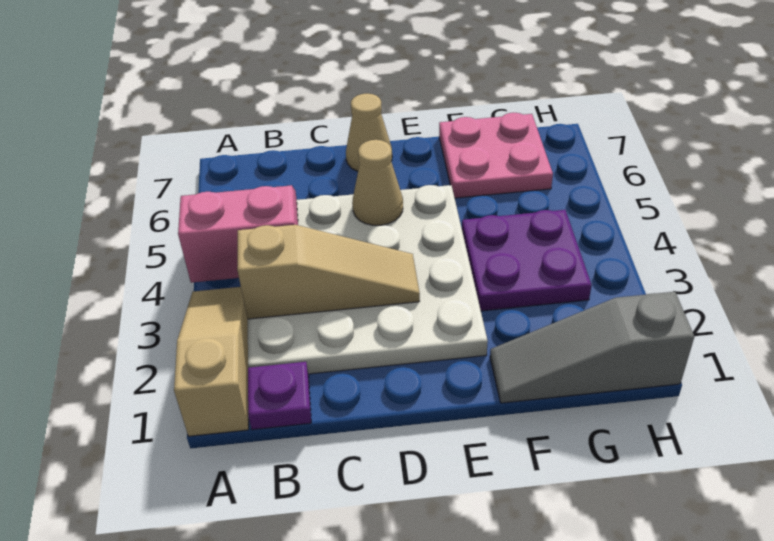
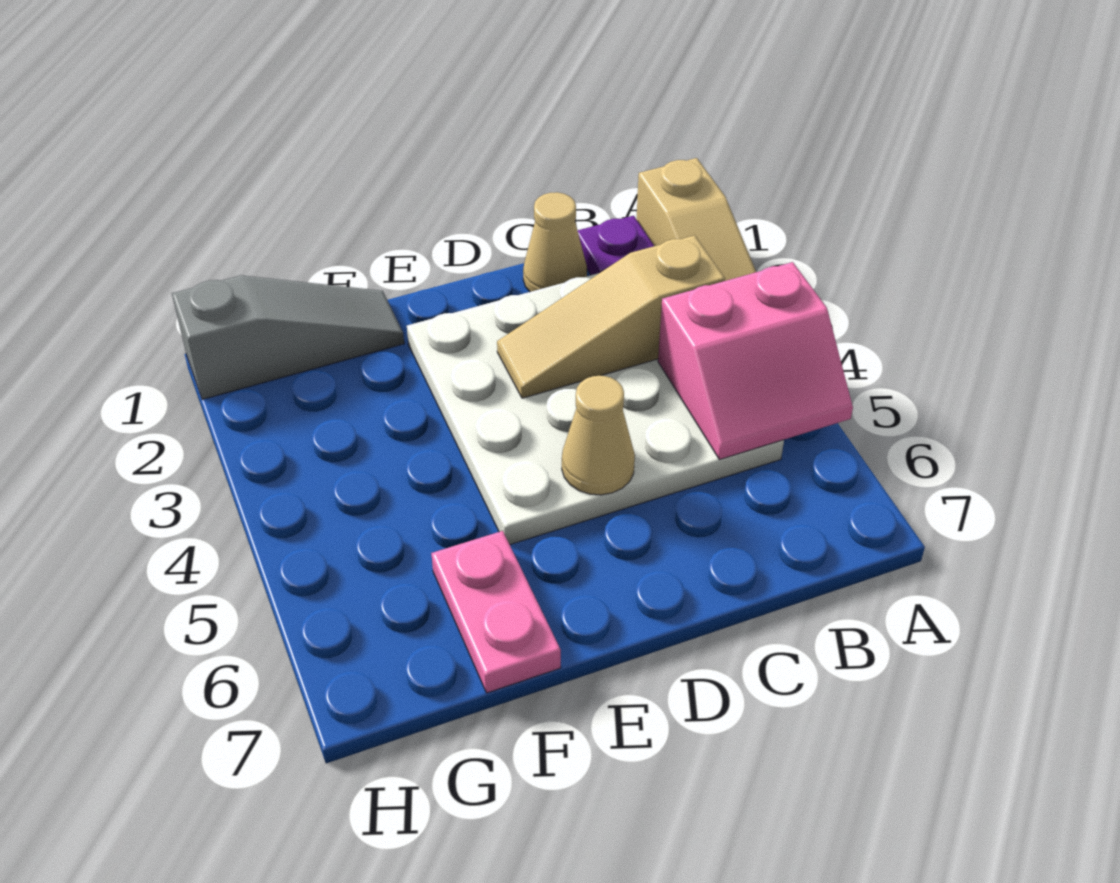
tan cone D7 level 1 -> tan cone C1 level 1
purple plate F3:G4 level 1 -> none
pink plate F6:G7 level 1 -> pink plate F6:F7 level 1

